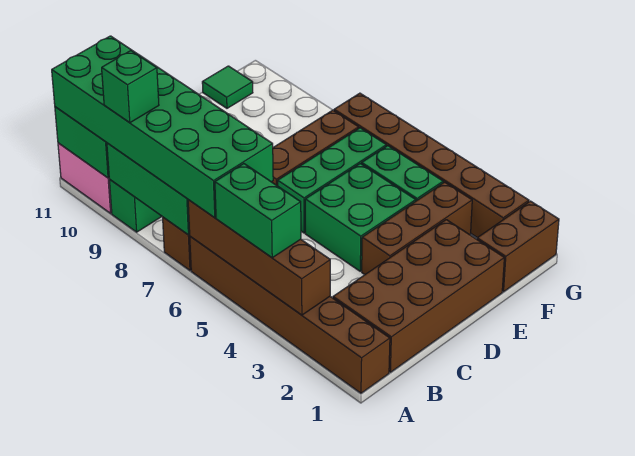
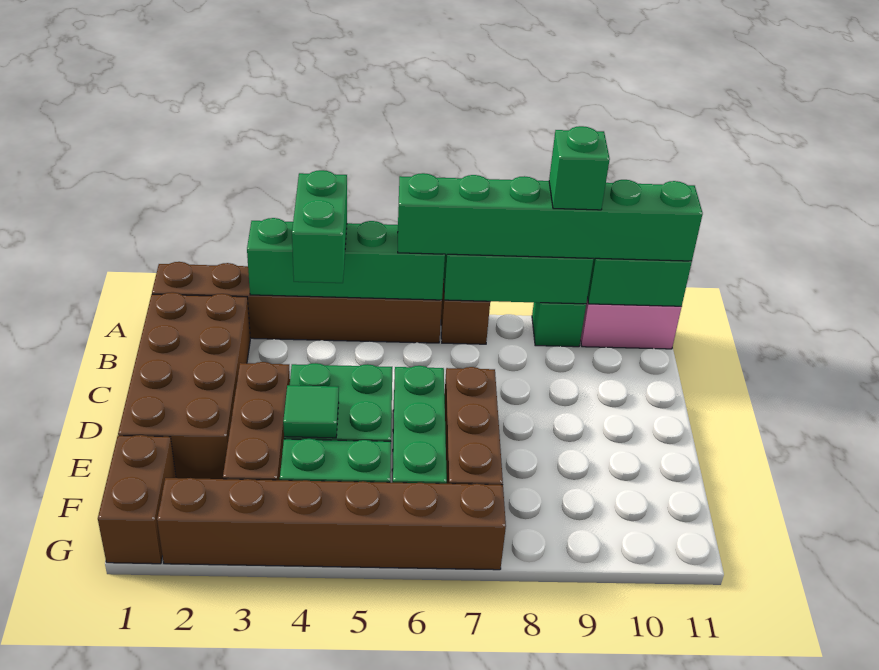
brown brick A3:A6 level 2 -> green brick A3:A6 level 2
green brick A4:A5 level 3 -> green brick A4:B4 level 3
green brick A6:B11 level 3 -> green brick A6:A11 level 3
green tile F11 level 1 -> green tile E4 level 2

